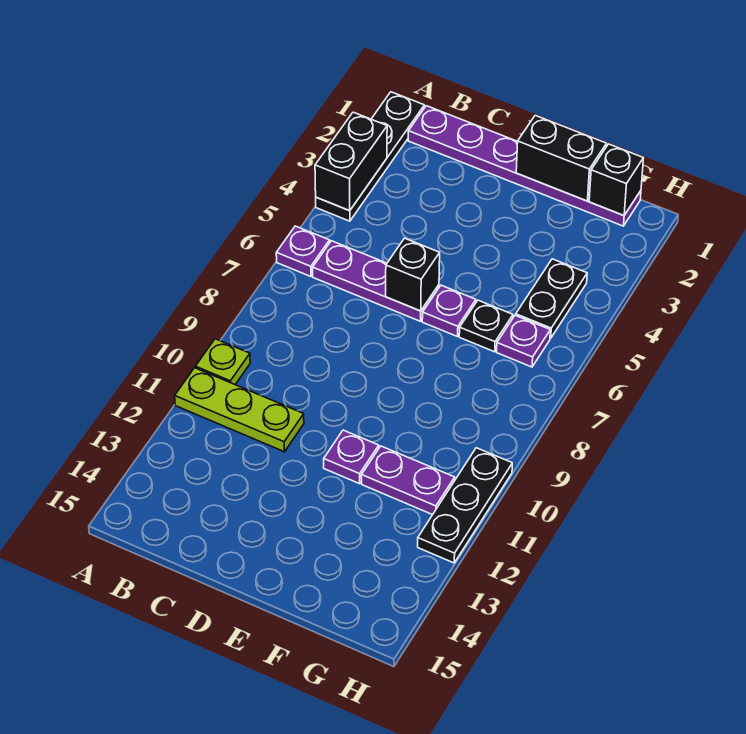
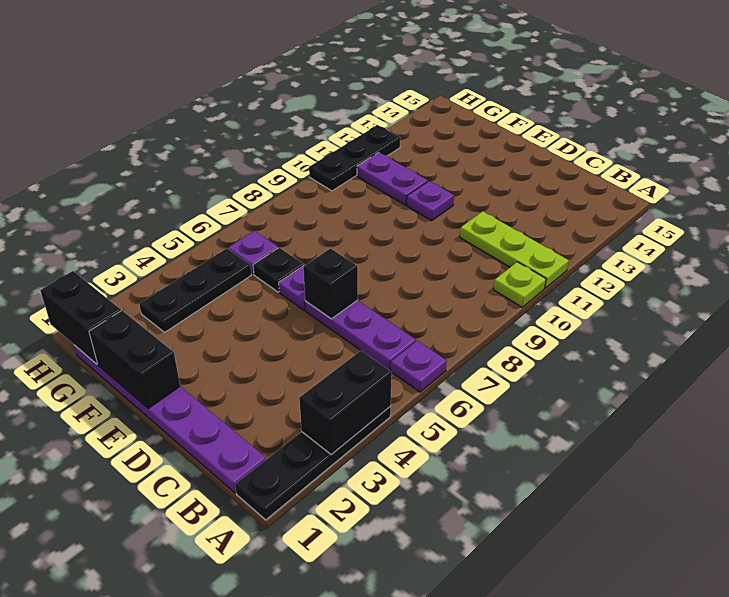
black brick G1 level 2 -> black brick G1:H1 level 2
black plate G4:G5 level 1 -> black plate G3:G5 level 1

